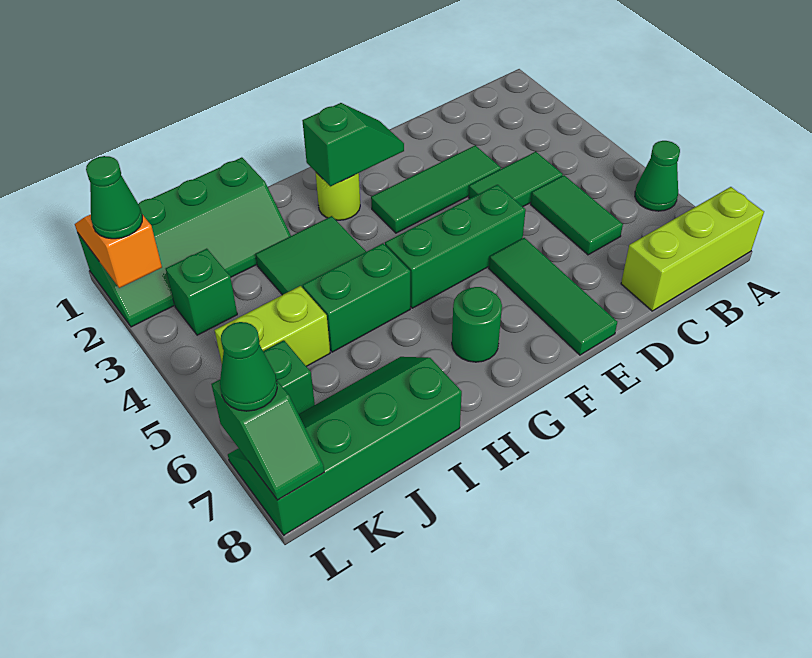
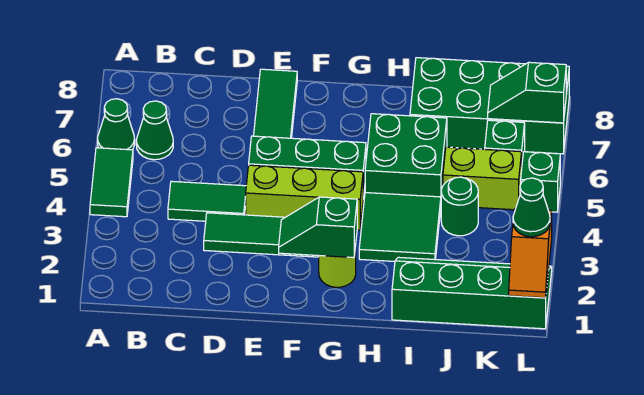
lime brick A8:C8 level 1 -> lime brick E4:G4 level 1
green tile C5:C6 level 1 -> green tile A4:A5 level 1
green round brick G7 level 1 -> green round brick J4 level 1
green brick H5:I5 level 1 -> green brick H5:I6 level 1
green slope I7:L8 level 1 top 8 -> green brick I7:L8 level 1
green brick K3 level 1 -> green brick L5 level 1
green slope L7:L8 level 2 top 7 -> green slope K7:L7 level 2 top L
green cone L7 level 3 -> green cone B6 level 1

